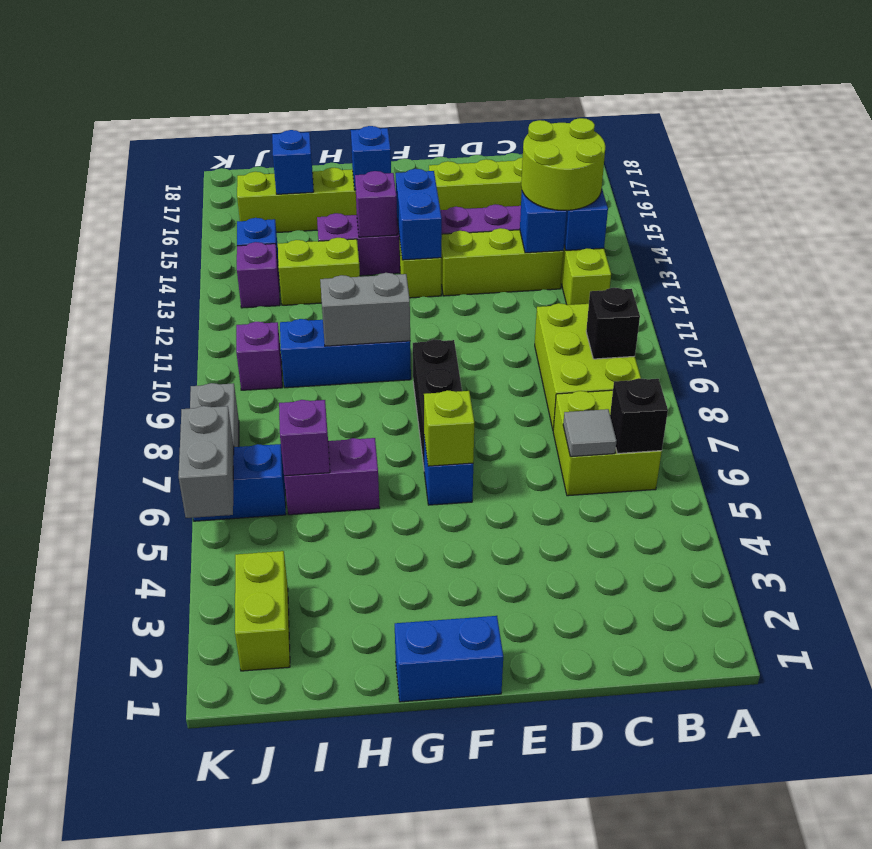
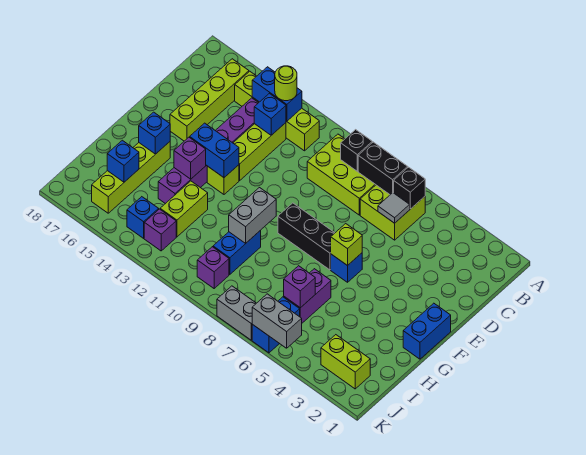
none -> black brick B7:B8 level 2
lime round brick B13:C14 level 3 -> lime round brick B13 level 3
blue brick G10:I10 level 1 -> blue brick H10:I10 level 1

